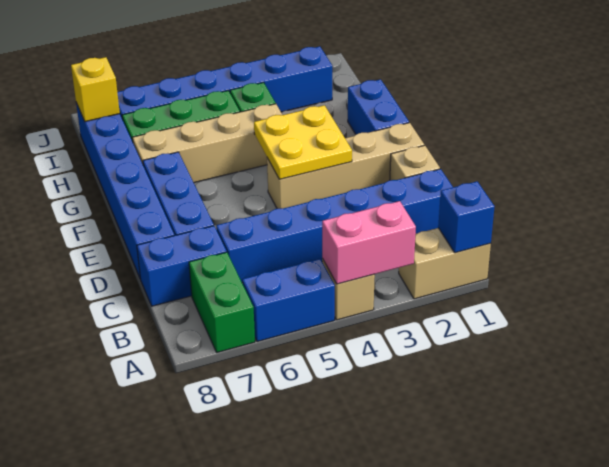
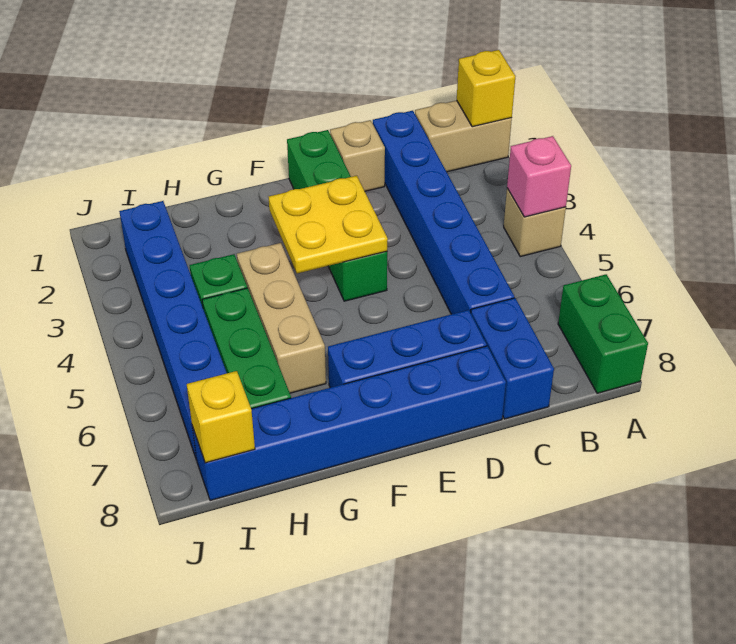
tan brick A1:A2 level 1 -> tan brick A1:B1 level 1
blue brick A1 level 2 -> yellow brick A1 level 2
pink brick A3:A4 level 2 -> pink brick A4 level 2
blue brick A5:A6 level 1 -> none
green brick A7:B7 level 1 -> green brick A7:A8 level 1
tan brick E1:E4 level 1 -> green brick E1:E4 level 1
blue brick F1:G1 level 1 -> none
tan brick G4:G7 level 1 -> tan brick G4:G6 level 1

